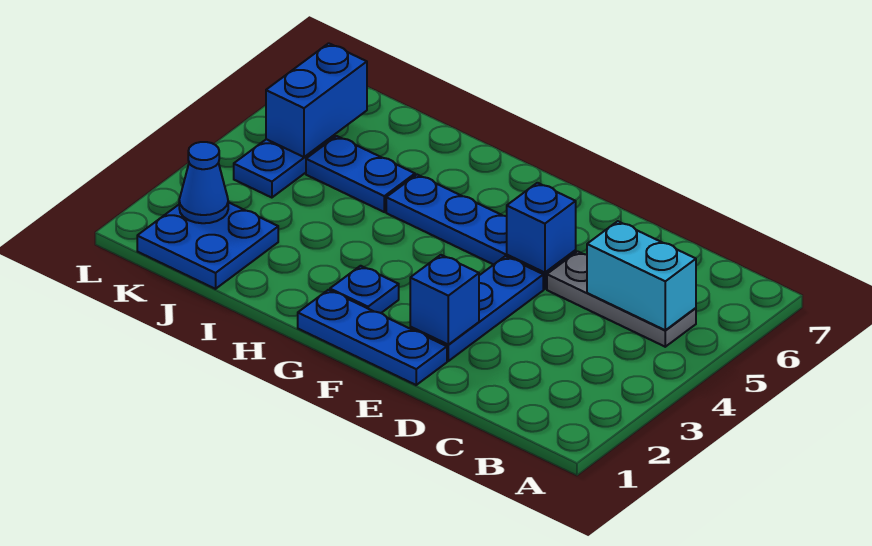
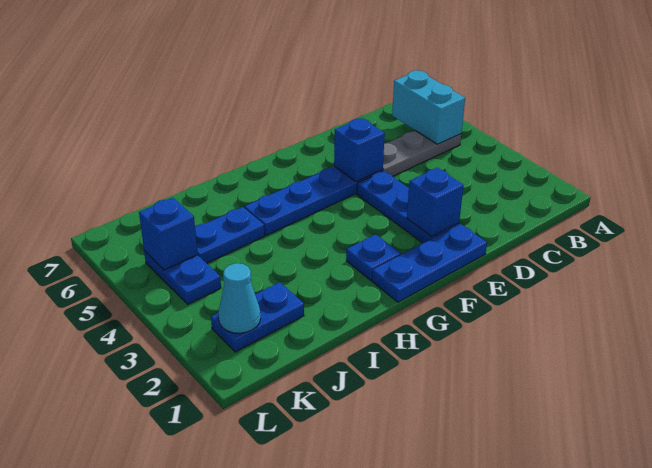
cyan brick B5:C5 level 2 -> cyan brick B5:B6 level 2
blue plate J1:K2 level 1 -> blue plate J2:K2 level 1
blue cone K2 level 2 -> cyan cone K2 level 2
blue brick K5:K6 level 2 -> blue brick K5 level 2

